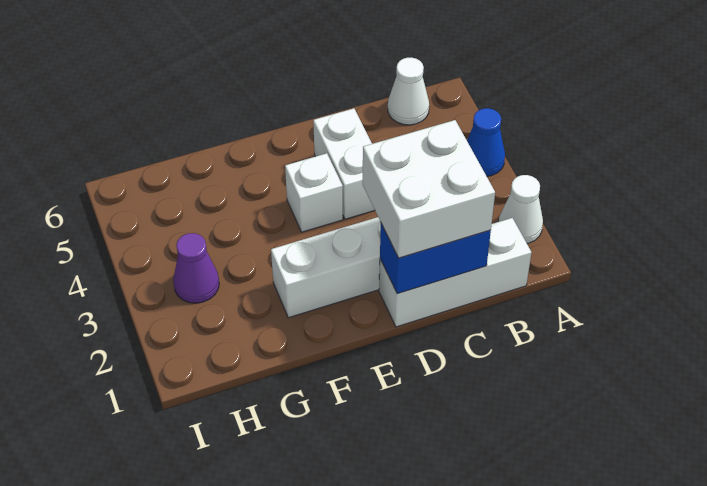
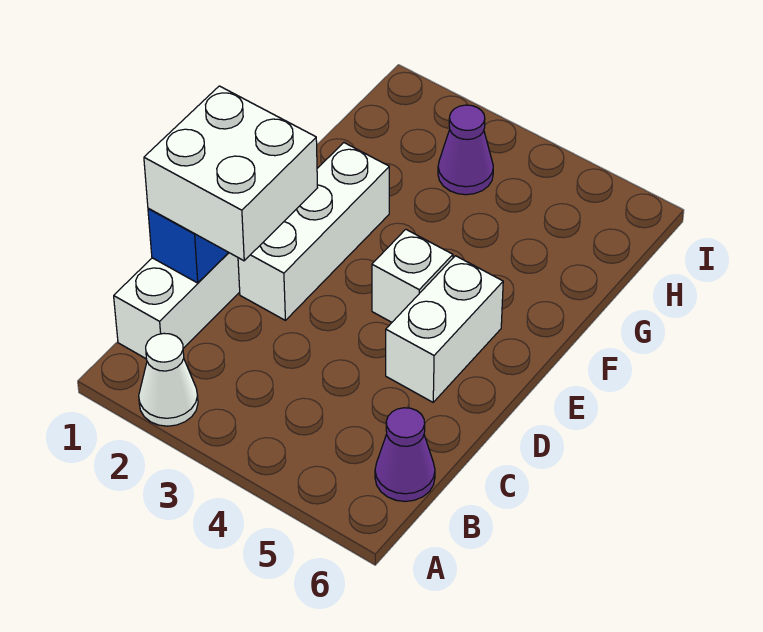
blue cone A4 level 1 -> none
white cone B6 level 1 -> purple cone B6 level 1
white brick D4:D5 level 1 -> white brick D5:E5 level 1

